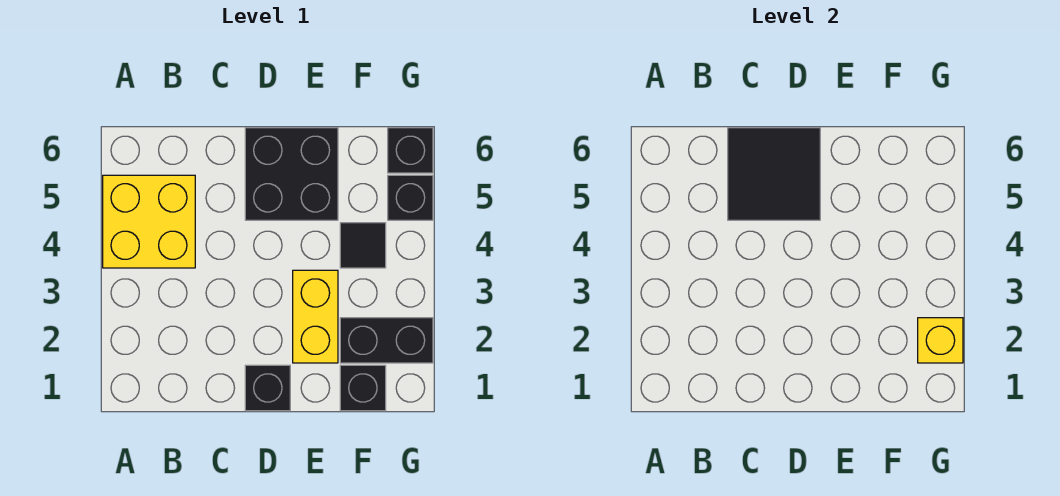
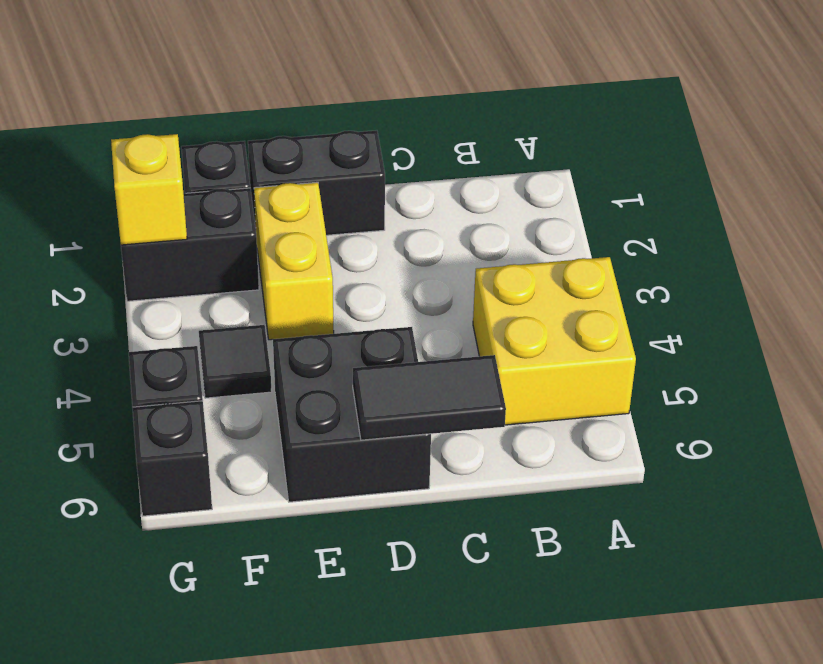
black tile C5:D6 level 2 -> black tile C6:D6 level 2
black brick D1 level 1 -> black brick D1:E1 level 1

